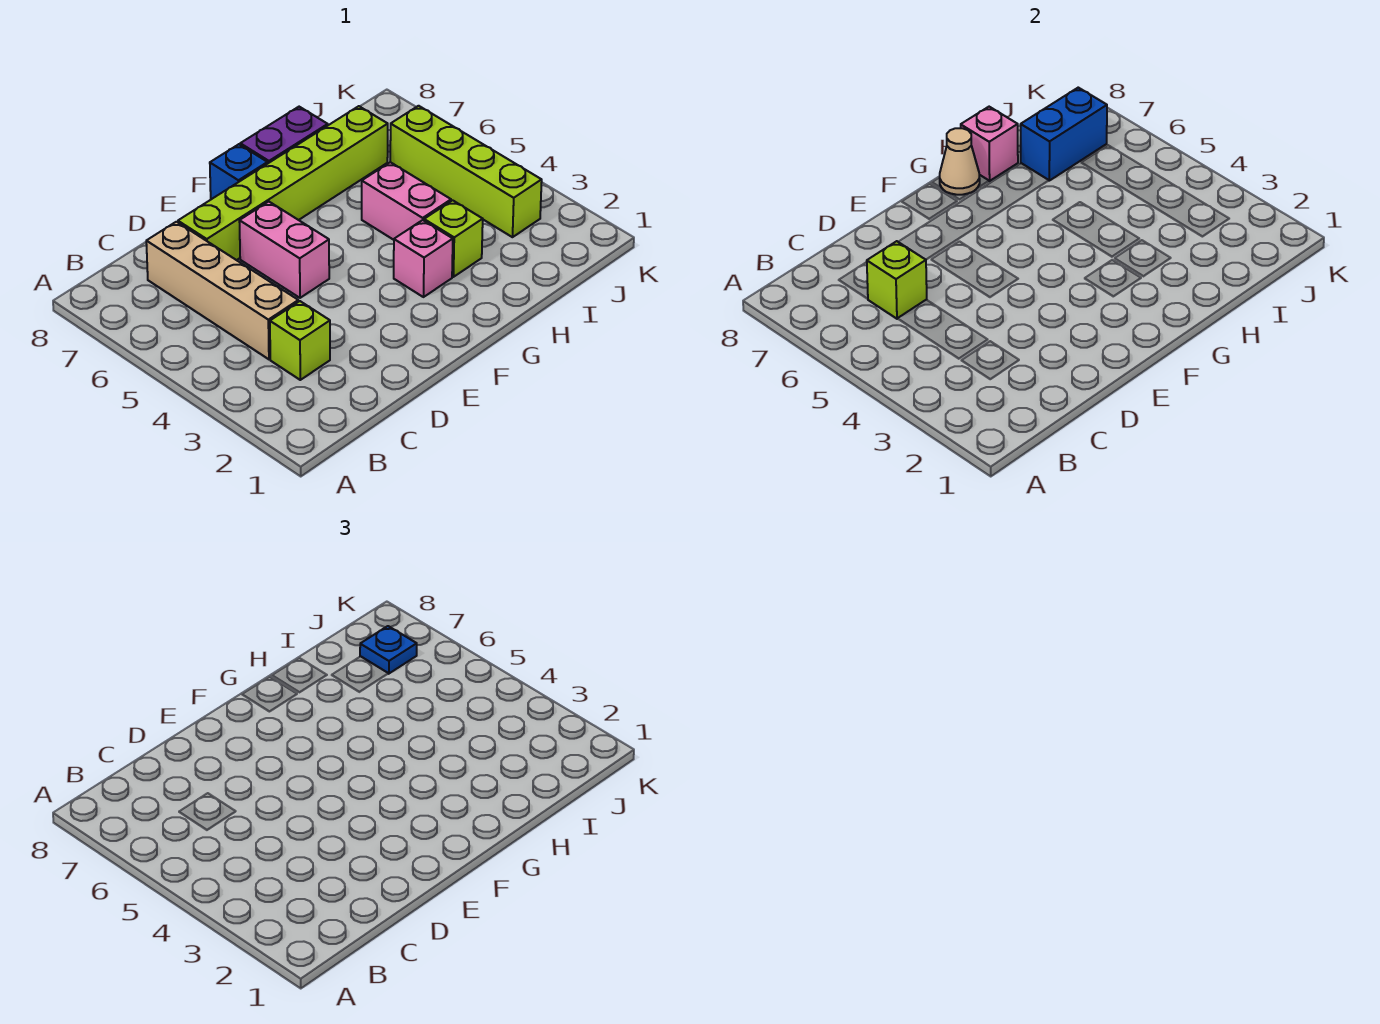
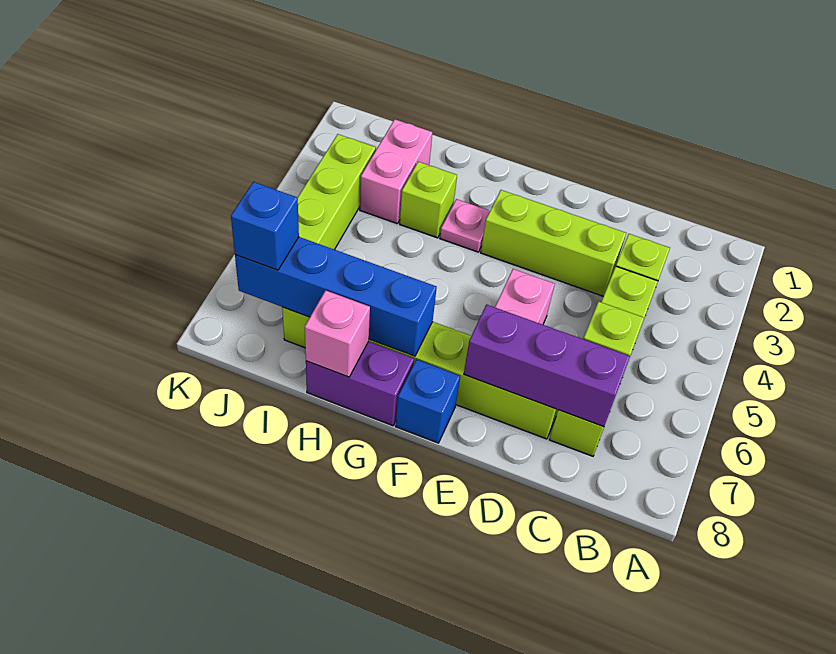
tan brick C4:C7 level 1 -> lime brick C4:C7 level 1
none -> purple brick C7:E7 level 2
none -> lime brick D3:F3 level 1
pink brick G3 level 1 -> pink plate G3 level 1
tan cone G8 level 2 -> none
pink brick H4:H5 level 1 -> pink brick I2:I3 level 1
blue brick I7:J7 level 2 -> blue brick G7:J7 level 2
blue plate J7 level 3 -> blue brick J7 level 3

